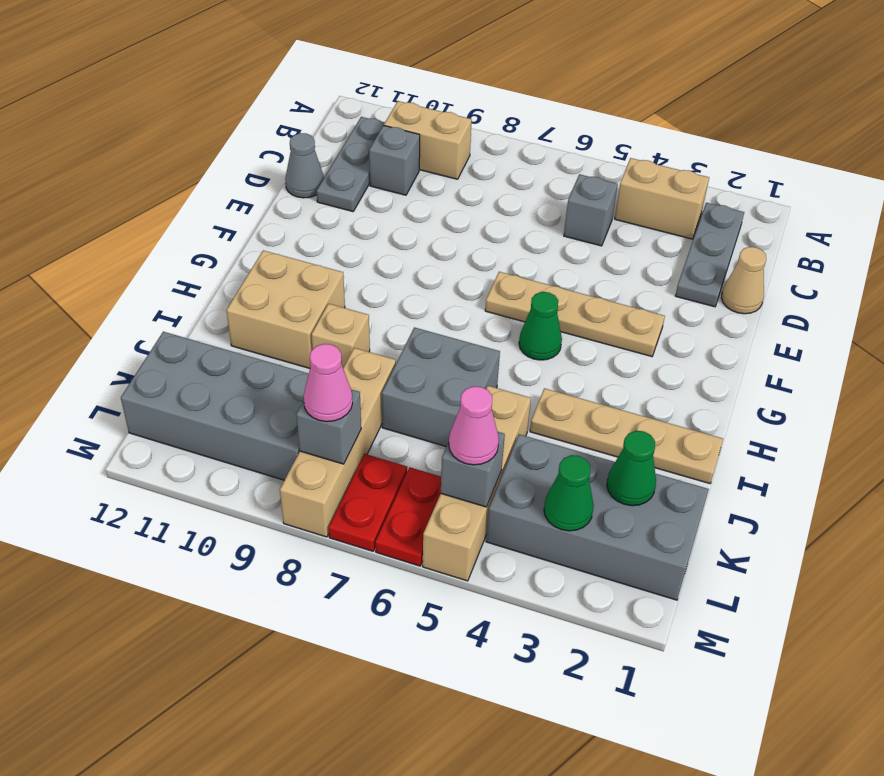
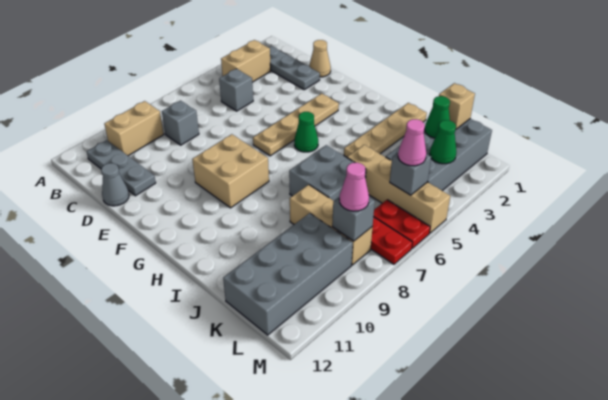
grey brick C10 level 1 -> grey brick C8 level 1
tan brick H10:I11 level 1 -> tan brick F8:G9 level 1
tan brick I9 level 1 -> tan brick K1 level 2
tan brick J8:M8 level 1 -> tan brick J8:L8 level 1

